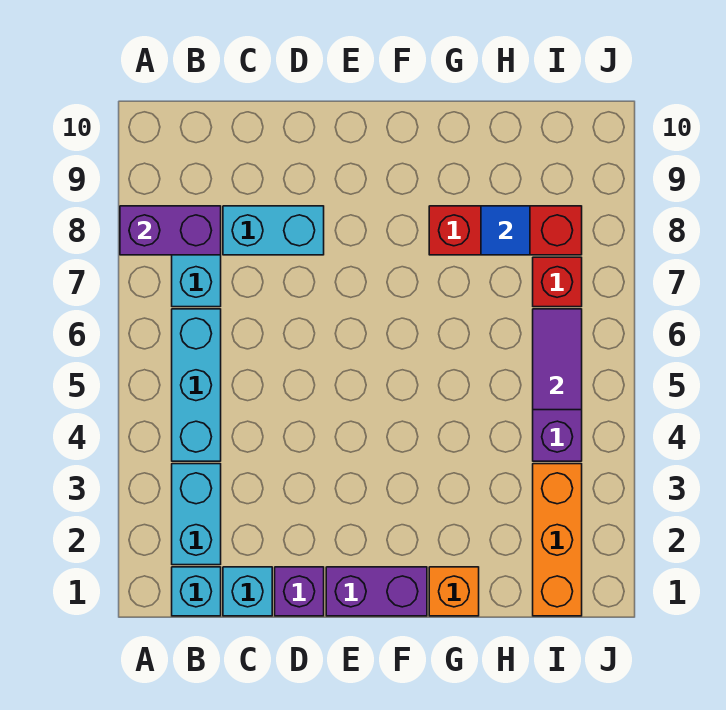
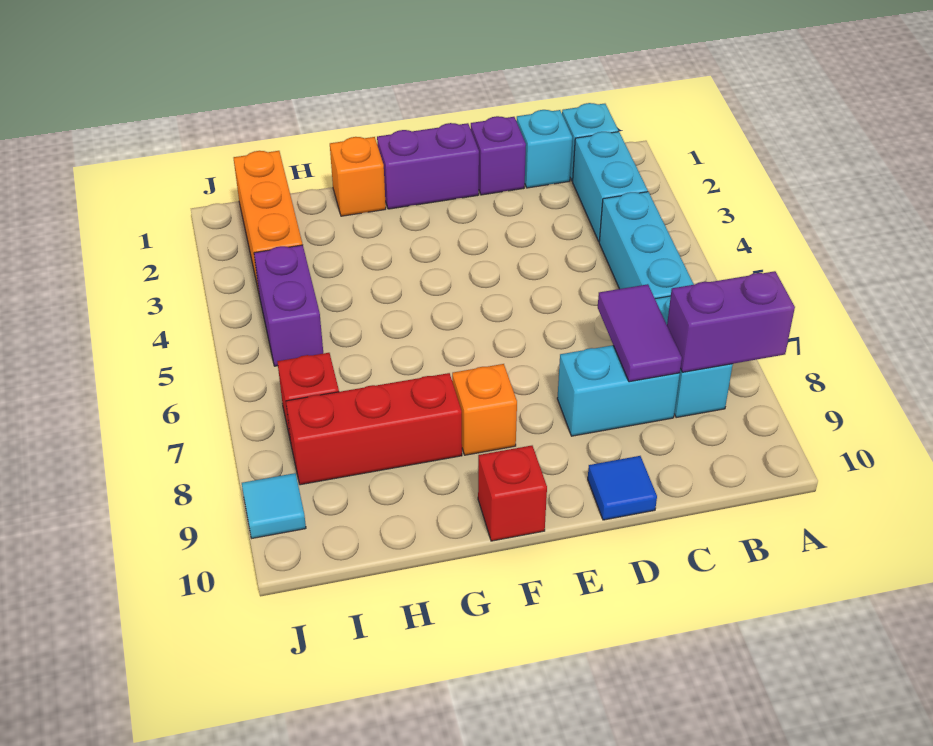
none -> orange brick F8 level 1
none -> red brick F10 level 1
blue tile H8 level 2 -> blue tile D10 level 1
purple tile I5:I6 level 2 -> purple tile C7:C8 level 2
none -> cyan tile J9 level 1

